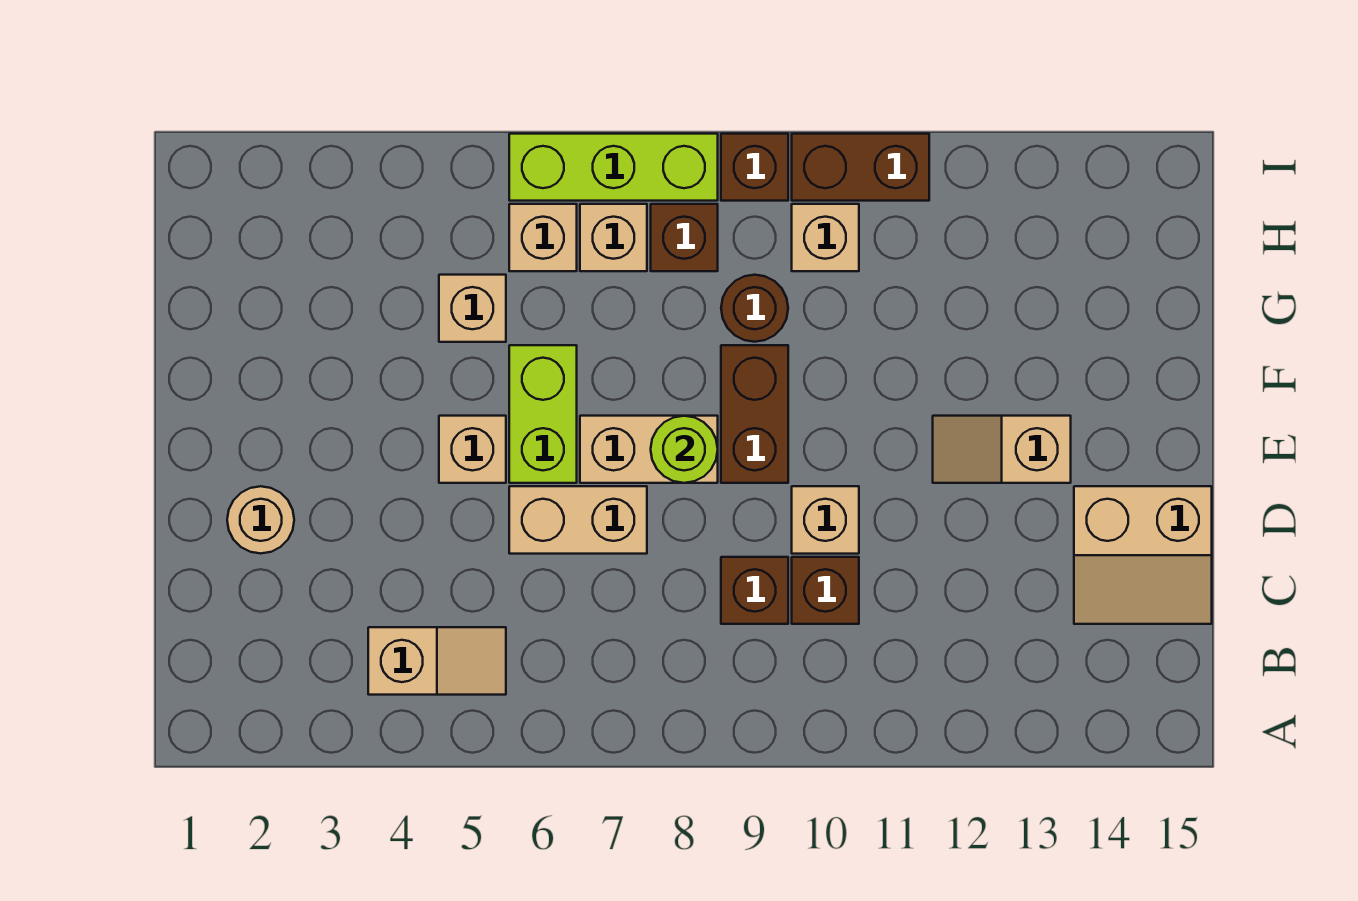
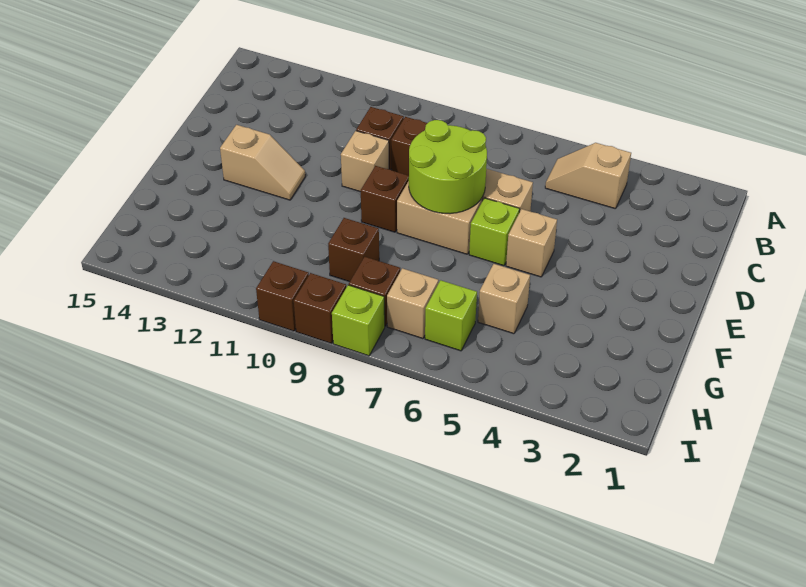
tan slope C14:D15 level 1 top D -> none
tan round brick D2 level 1 -> none
lime brick E6:F6 level 1 -> lime brick E6 level 1
lime round brick E8 level 2 -> lime round brick D7:E8 level 2
brown brick E9:F9 level 1 -> brown brick E9 level 1
brown round brick G9 level 1 -> brown brick G9 level 1
tan brick H6 level 1 -> lime brick H6 level 1
tan brick H10 level 1 -> none
lime brick I6:I8 level 1 -> lime brick I8 level 1
brown brick I10:I11 level 1 -> brown brick I10 level 1

